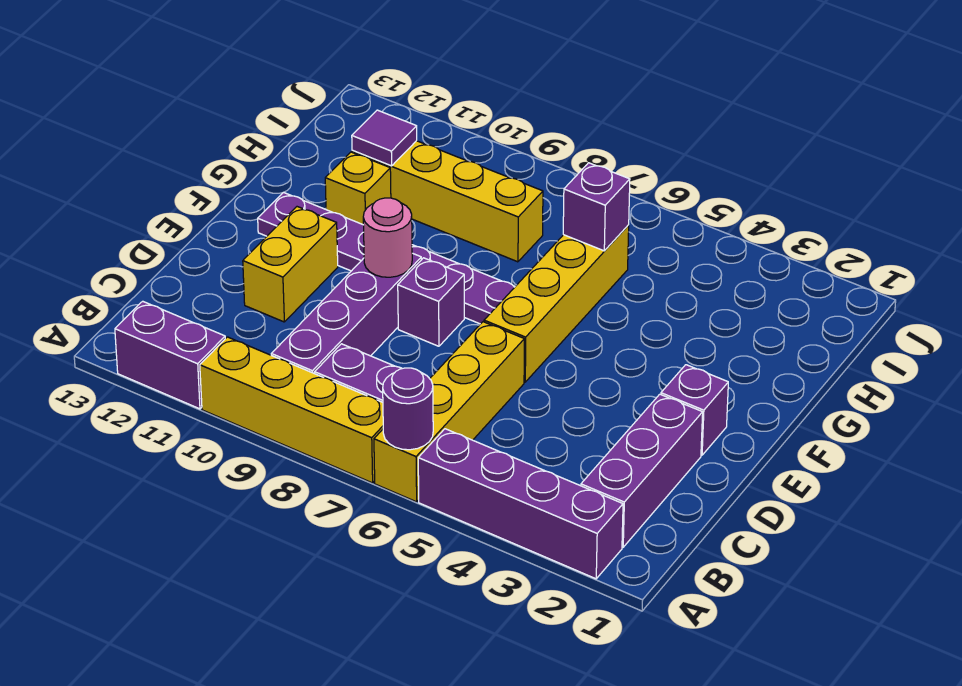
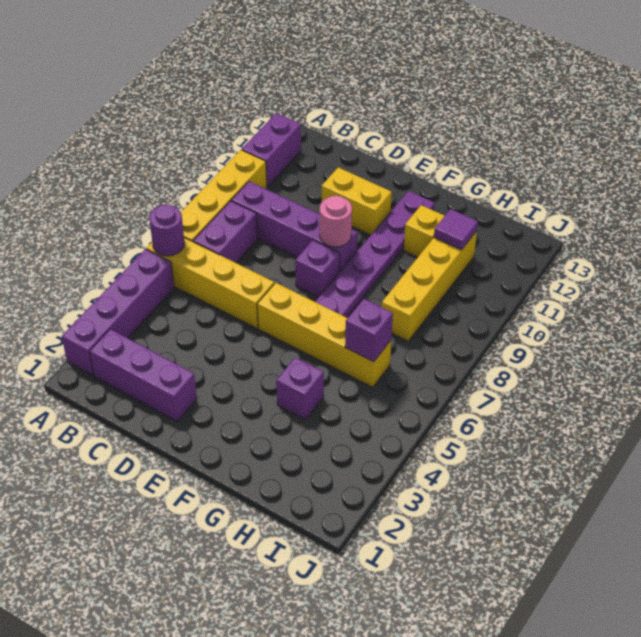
purple brick E2 level 1 -> purple brick G4 level 1

